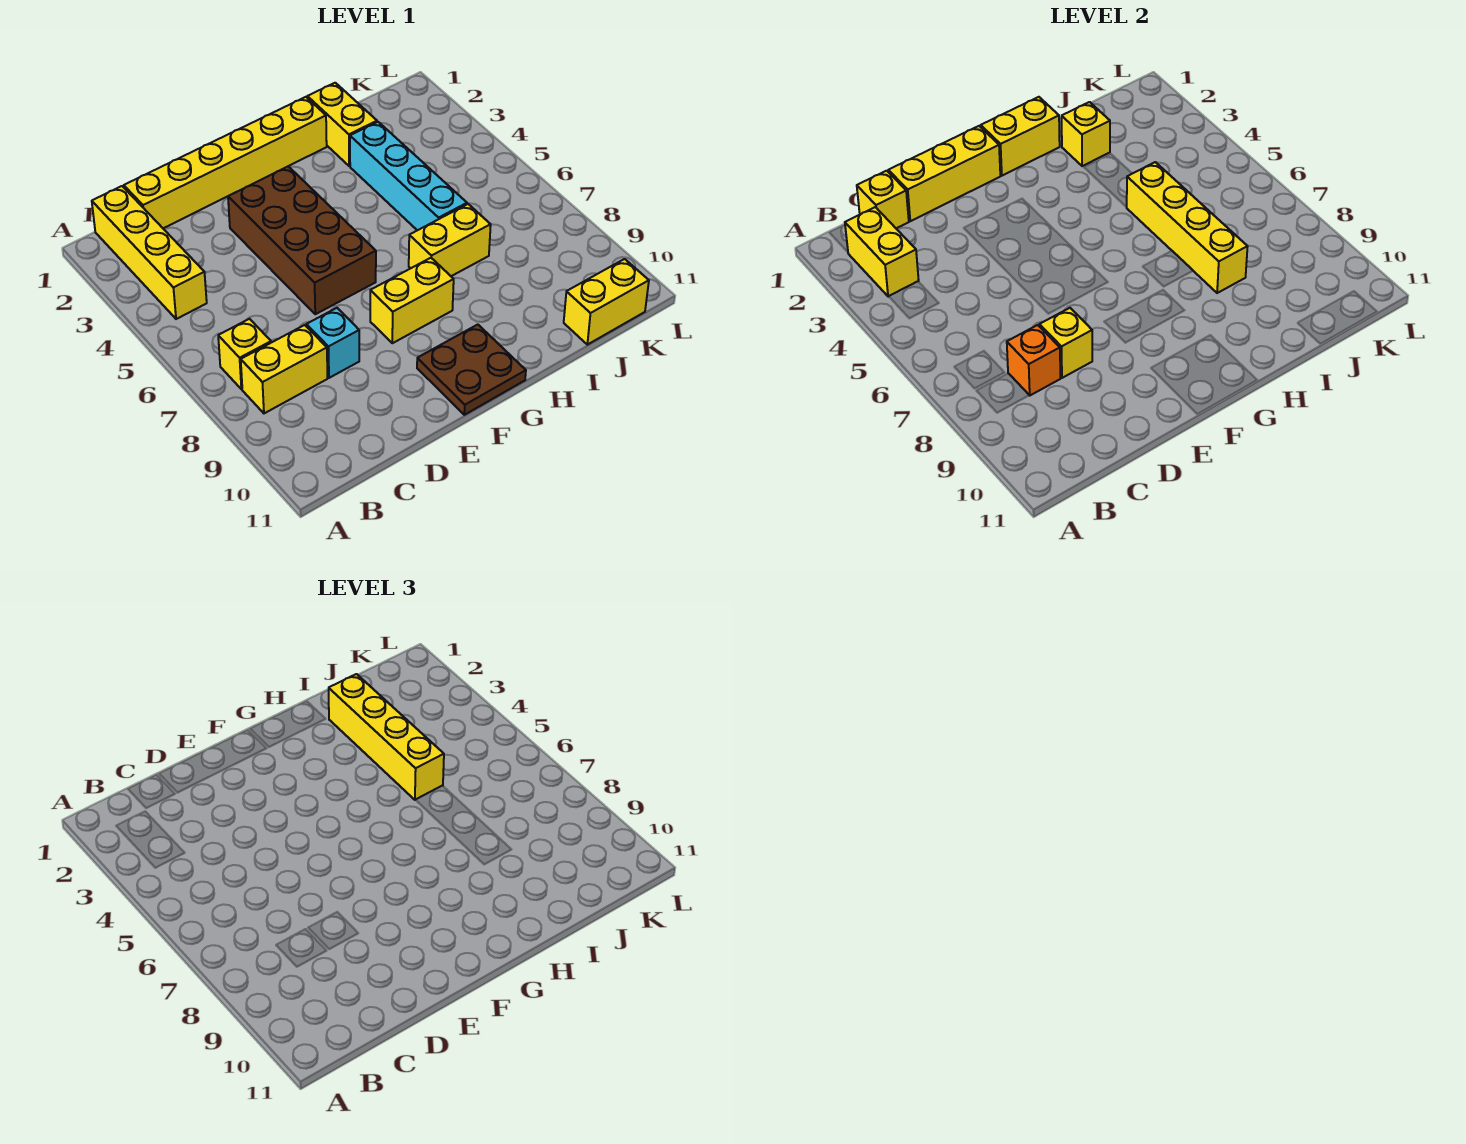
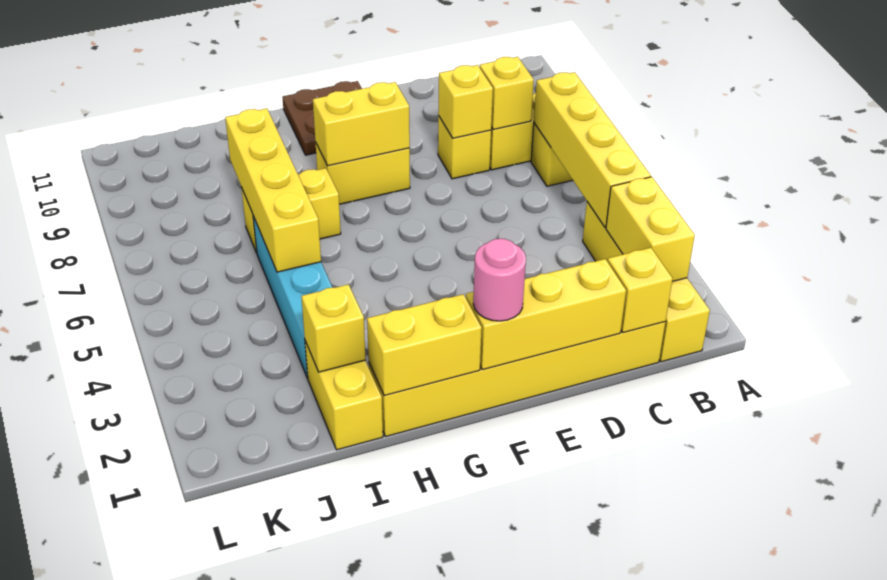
orange brick C8 level 2 -> yellow brick C8 level 2
cyan brick D8 level 1 -> yellow brick D8 level 1
brown brick E3:F6 level 1 -> none
none -> pink round brick F1 level 3
yellow brick I2:I5 level 3 -> yellow brick B4:B7 level 2
yellow brick J11:K11 level 1 -> yellow brick F8:G8 level 2

